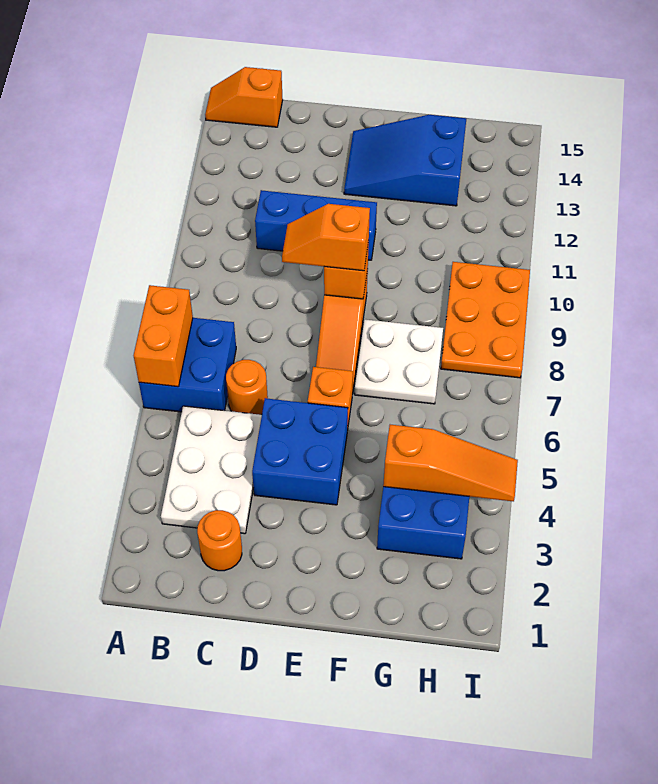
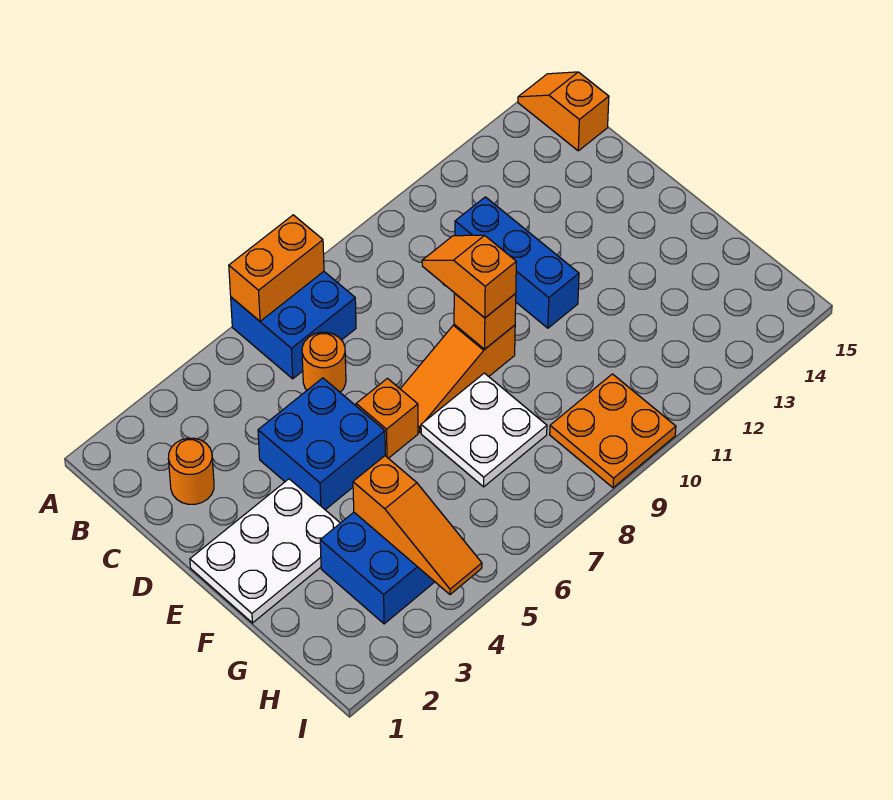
white plate B3:C5 level 1 -> white plate E1:F3 level 1
blue slope E13:G14 level 1 top G -> none
orange plate H8:I10 level 1 -> orange plate H9:I10 level 1

